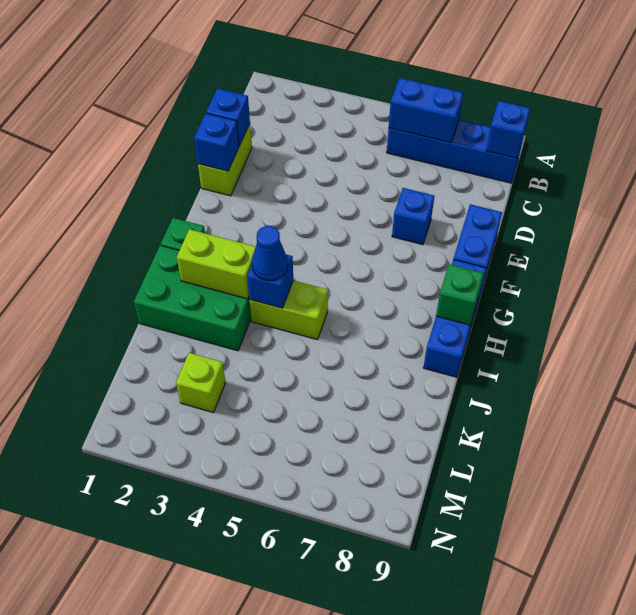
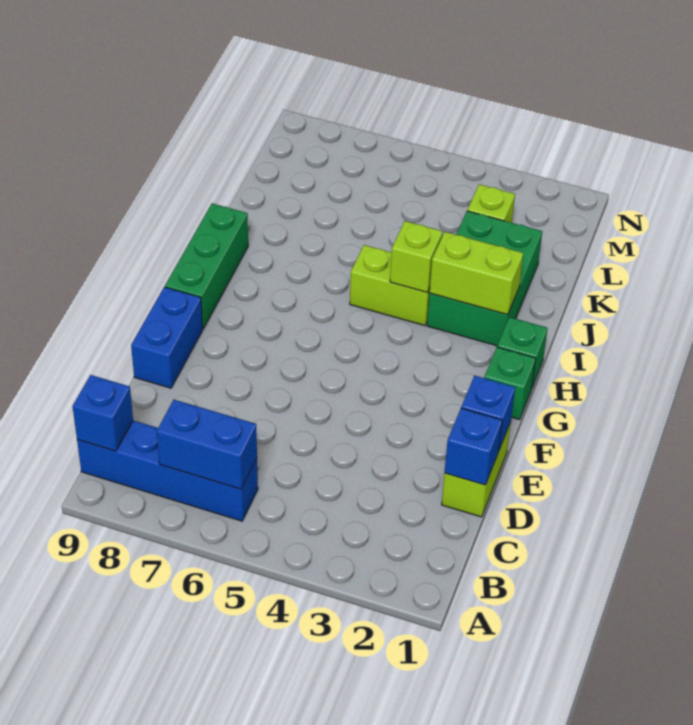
blue brick E7 level 1 -> none
blue brick G9:I9 level 1 -> green brick G9:I9 level 1
green brick H9 level 2 -> green brick G1 level 1
green brick I1:J3 level 1 -> green brick I2:K3 level 1
blue brick I4 level 2 -> lime brick I4 level 2
blue cone I4 level 3 -> none

